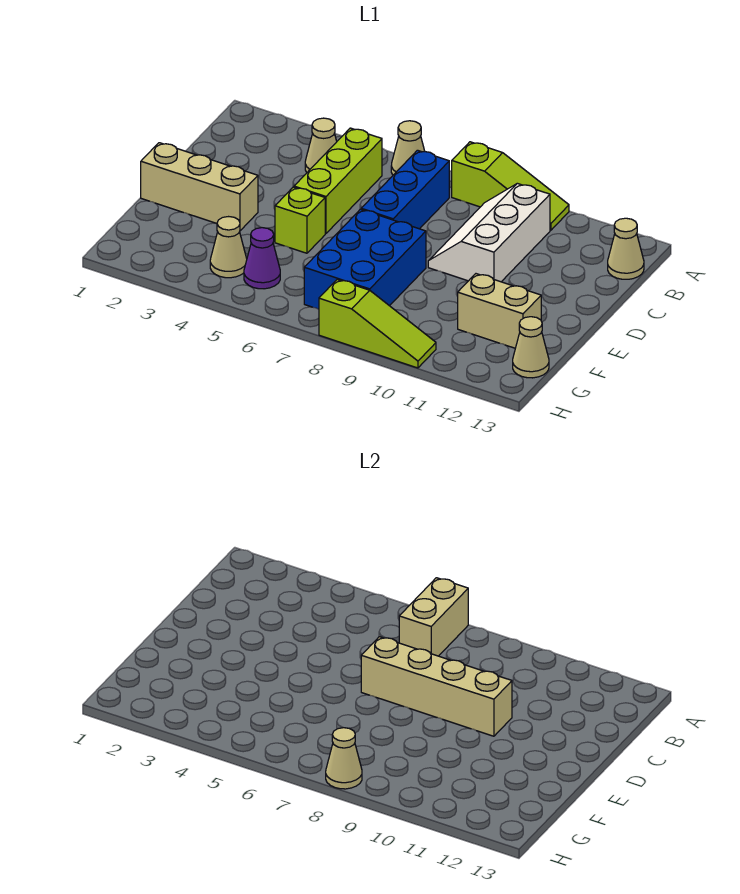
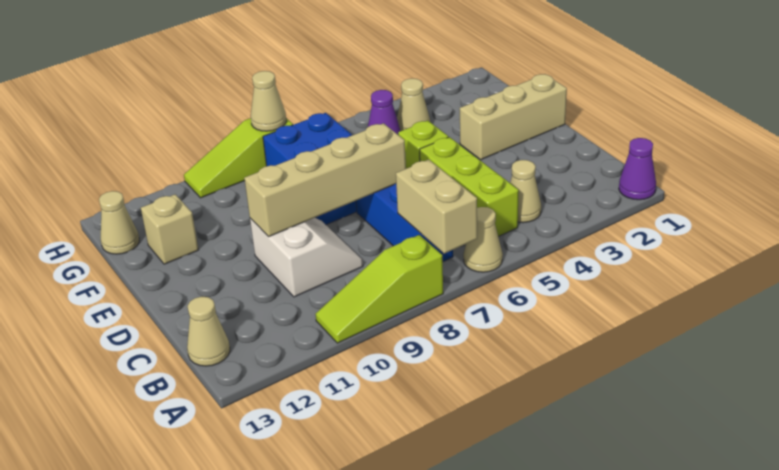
none -> purple cone A1 level 1
white slope B9:D10 level 1 top 10 -> white slope C9:D10 level 1 top 10
tan brick F11:F12 level 1 -> tan brick F12 level 1

